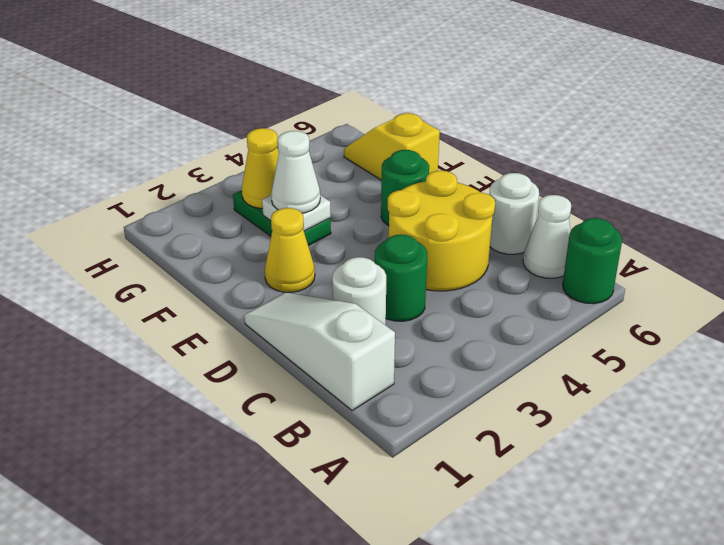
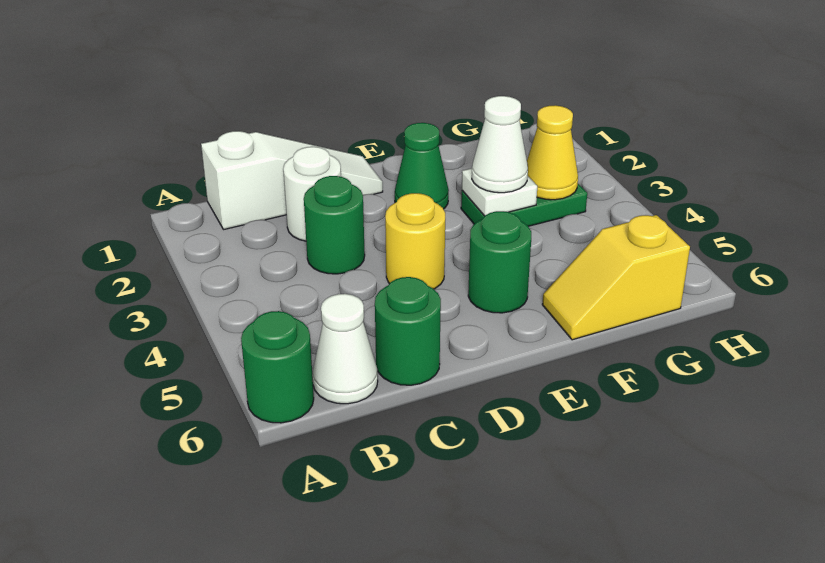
yellow round brick C4:D5 level 1 -> yellow round brick D4 level 1
white round brick C6 level 1 -> green round brick C6 level 1
yellow cone E2 level 1 -> green cone E2 level 1
yellow slope F6:G6 level 1 top F -> yellow slope F6:G6 level 1 top G

